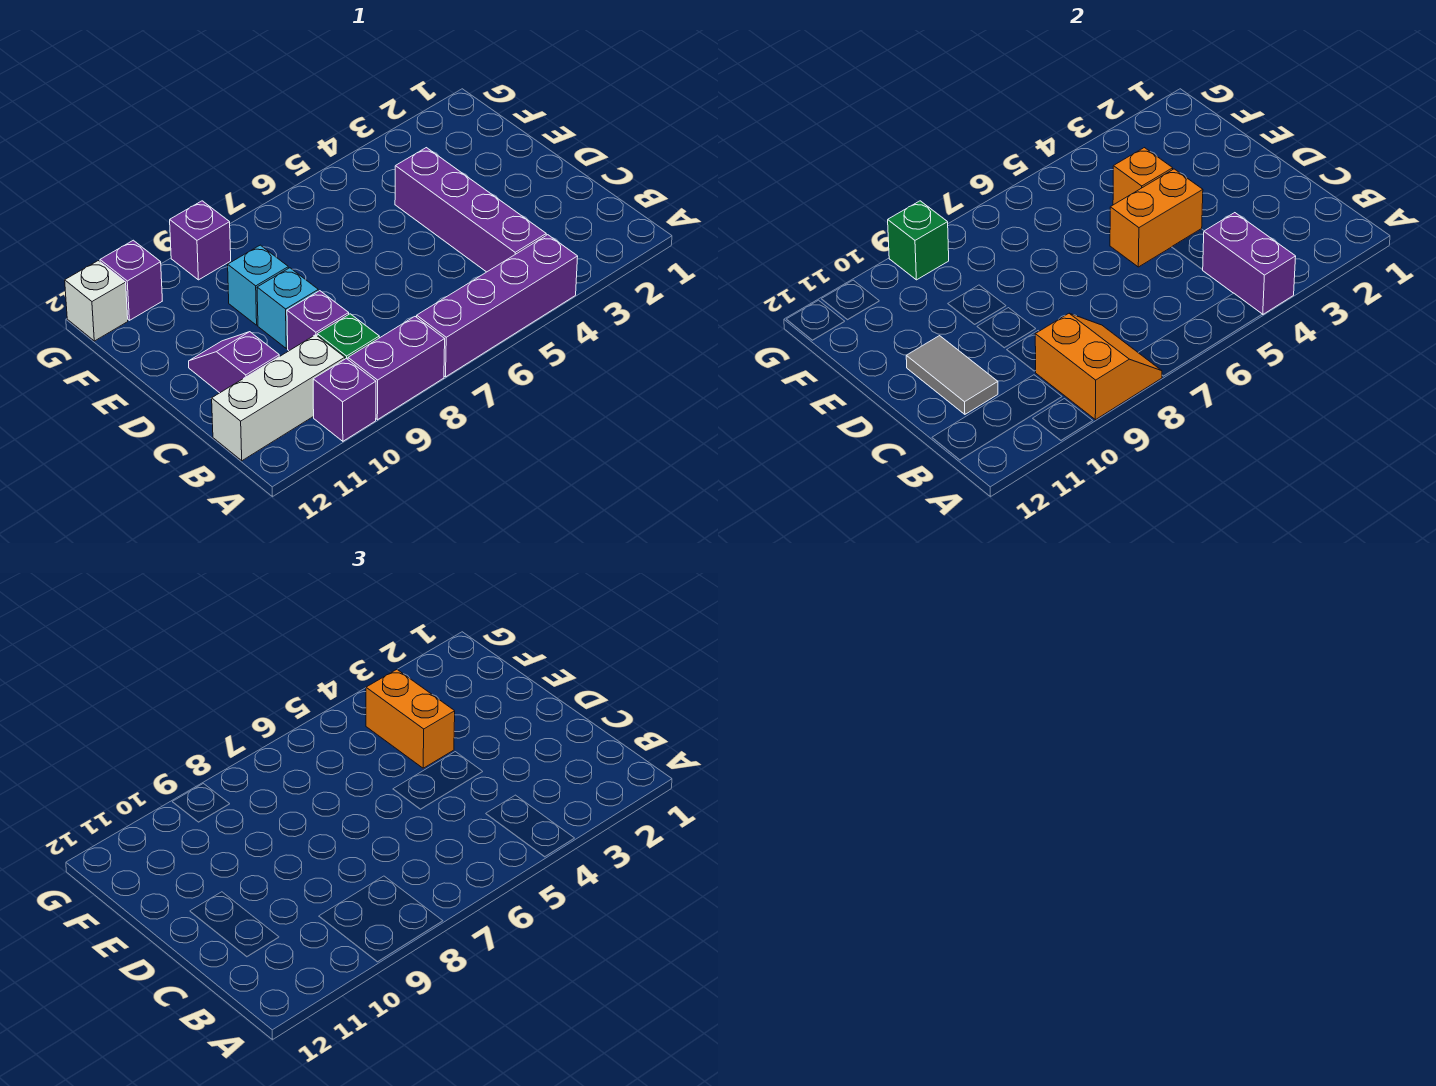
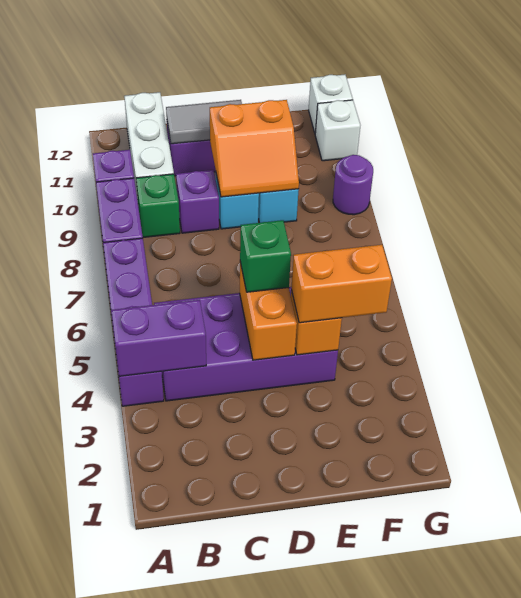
orange slope A8:B9 level 2 top 9 -> orange slope D9:E10 level 2 top 10
purple brick B4:E4 level 1 -> purple brick B4:E5 level 1
purple brick G9 level 1 -> purple round brick G9 level 1
green brick G9 level 2 -> green brick D5 level 3
purple brick G11 level 1 -> white brick G11 level 1

